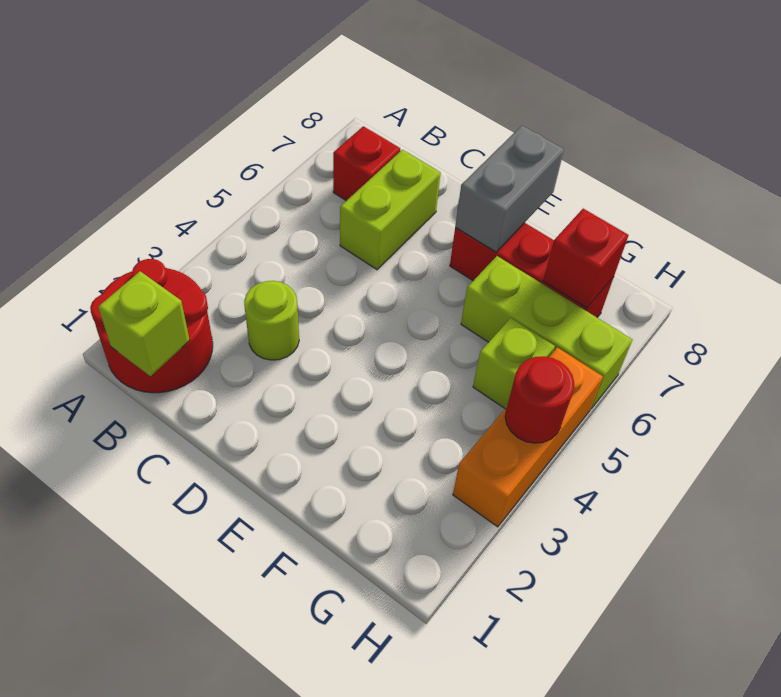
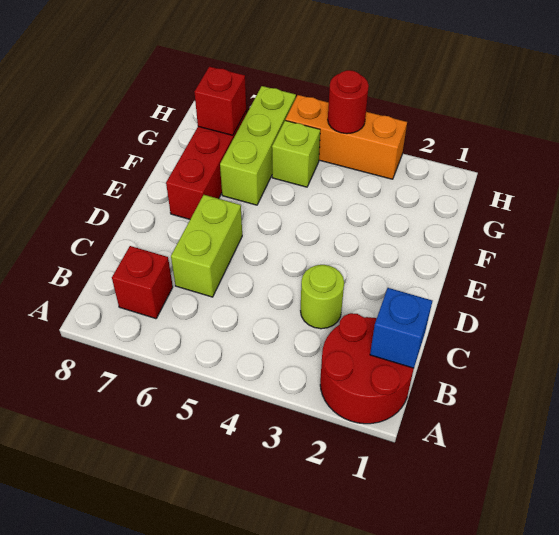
lime brick B1 level 2 -> blue brick B1 level 2
lime brick C6:C7 level 1 -> lime brick C6:D6 level 1
grey brick E7:E8 level 2 -> none

